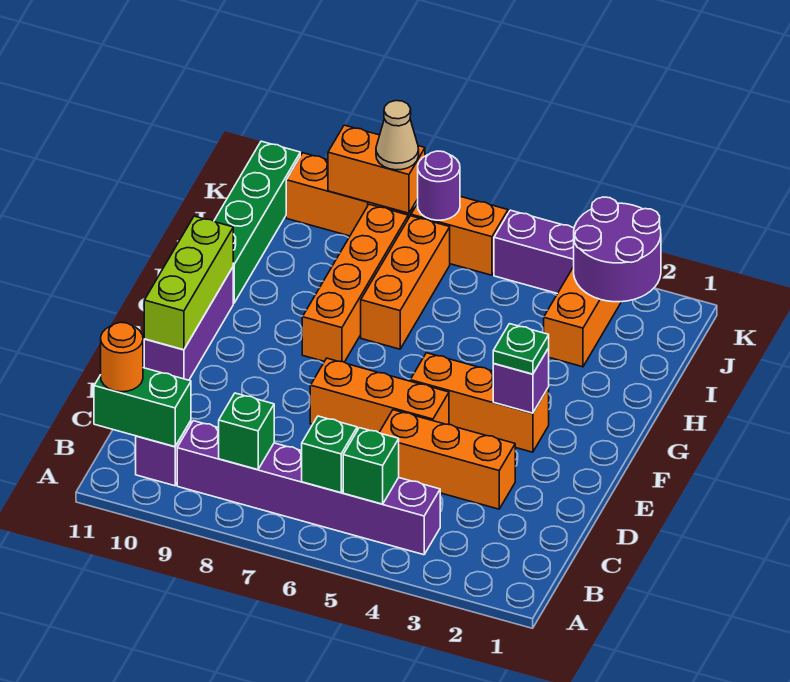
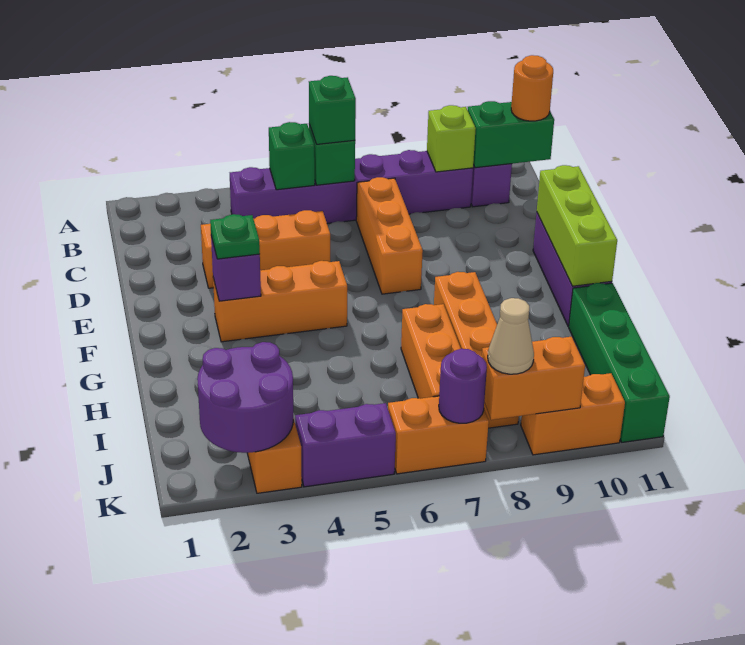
green brick B8 level 2 -> green brick B6 level 3
none -> lime brick B9 level 2
orange brick E5:E7 level 1 -> orange brick C7:E7 level 1

